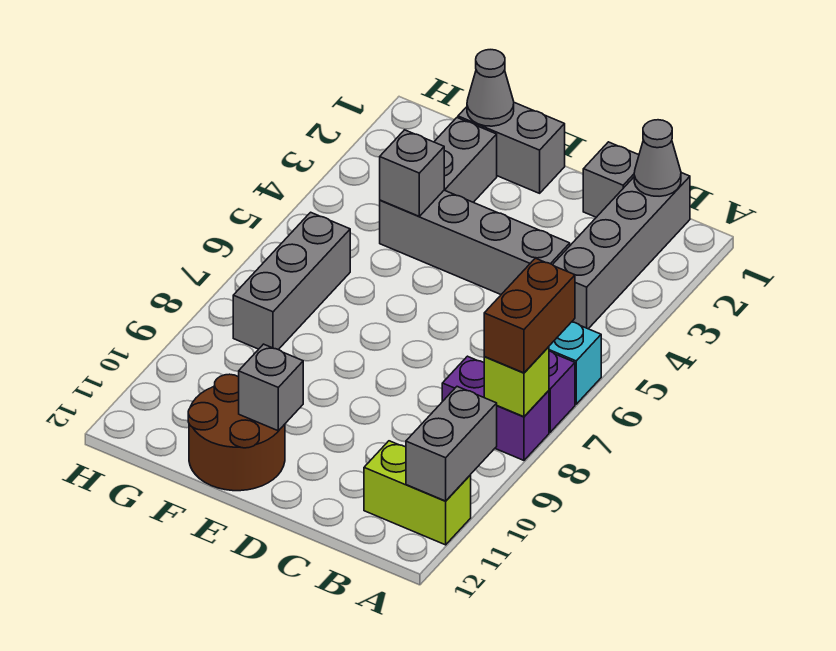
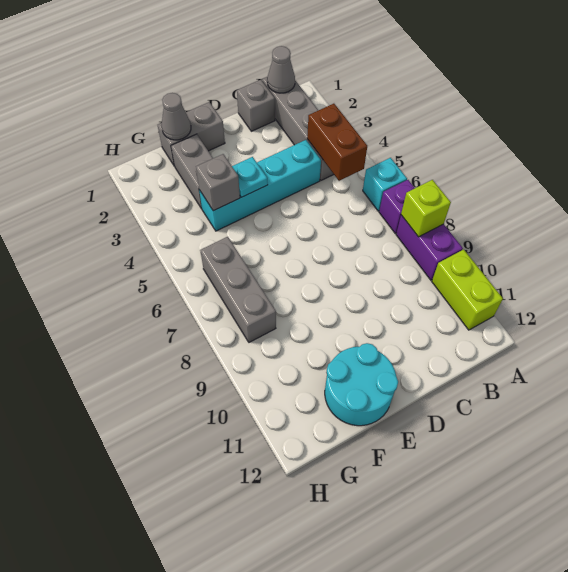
brown brick A7:A8 level 3 -> brown brick B4:B5 level 2
purple brick A8:B8 level 1 -> purple brick A8:A9 level 1
grey brick A10:A11 level 2 -> none
lime brick A11:B11 level 1 -> lime brick A10:A11 level 1
grey brick C4:F4 level 1 -> cyan brick C4:F4 level 1
none -> cyan plate E4 level 2
brown round brick E11:F12 level 1 -> cyan round brick E11:F12 level 1
grey brick E11 level 2 -> none

